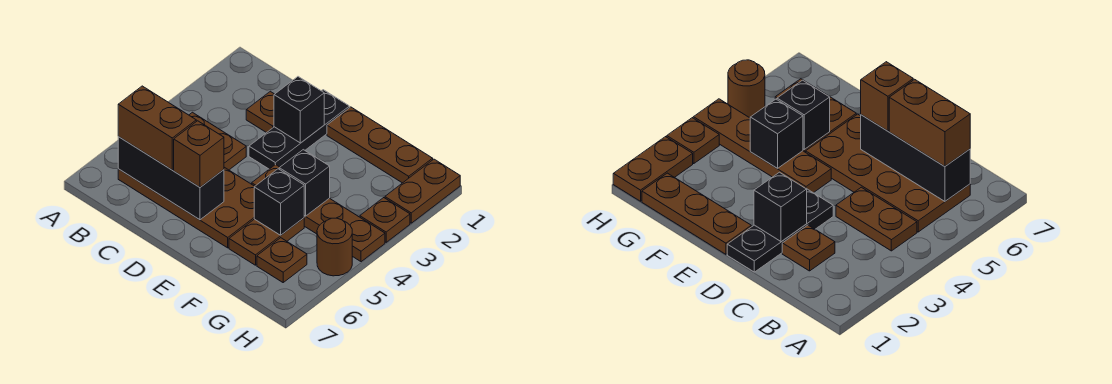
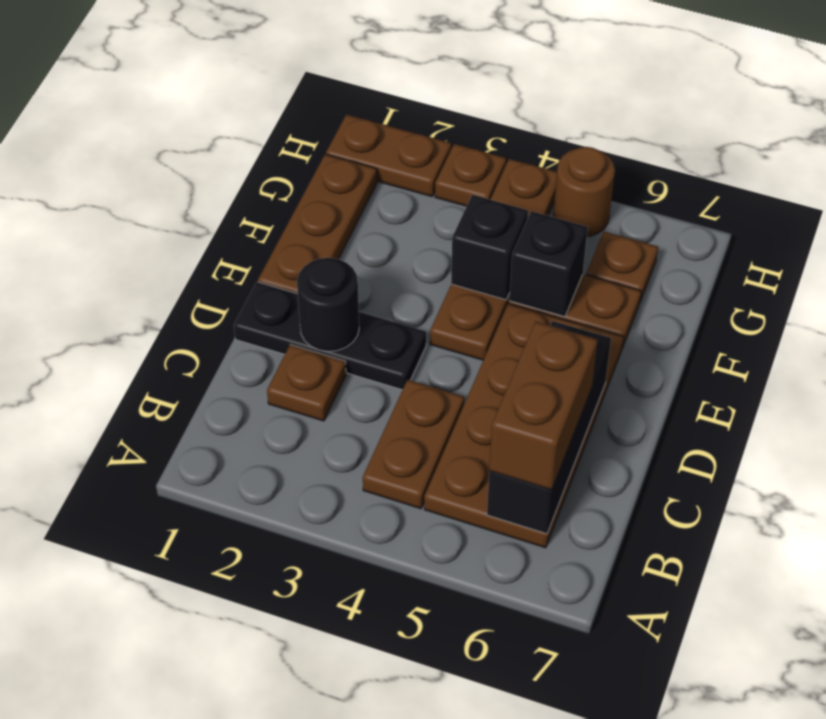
black brick D2 level 2 -> black round brick D2 level 2
brown brick D6 level 3 -> none

